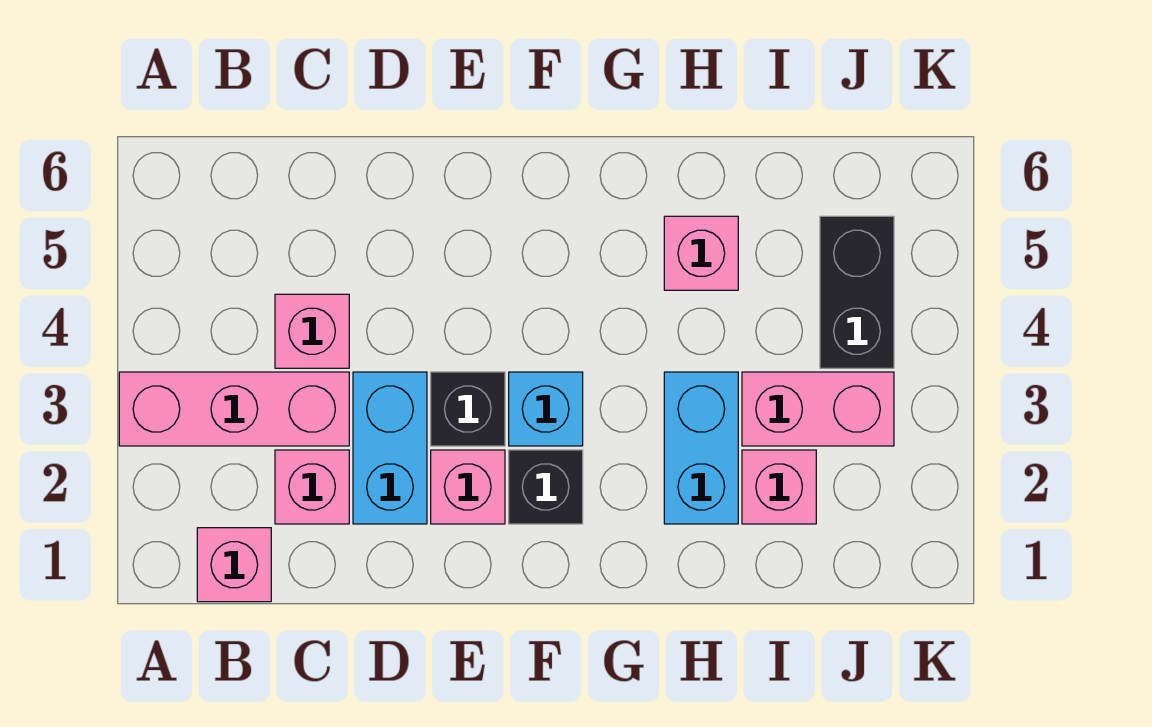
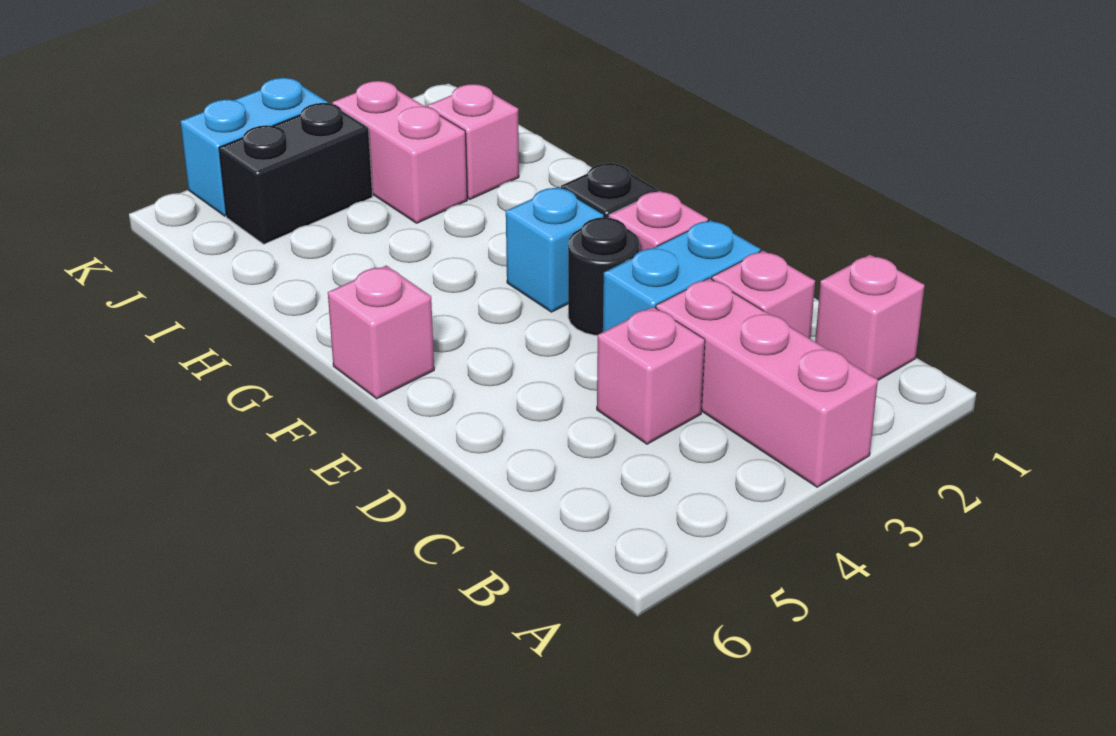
black brick E3 level 1 -> black round brick E3 level 1
cyan brick H2:H3 level 1 -> cyan brick K4:K5 level 1
pink brick H5 level 1 -> pink brick F6 level 1

